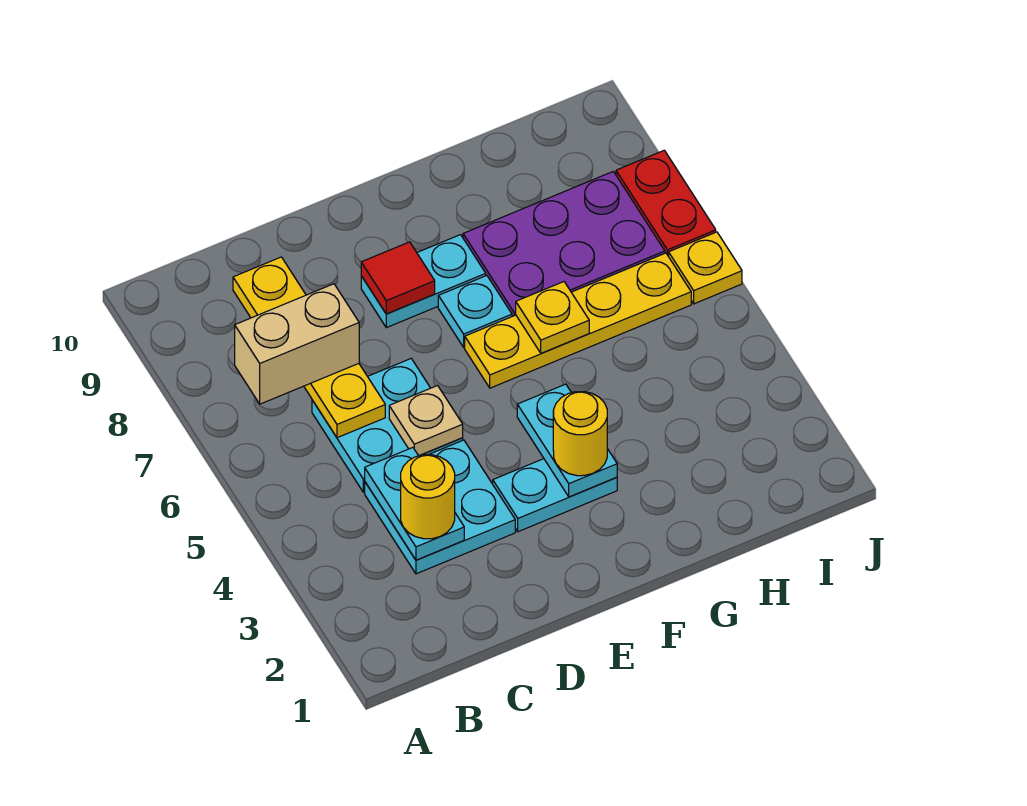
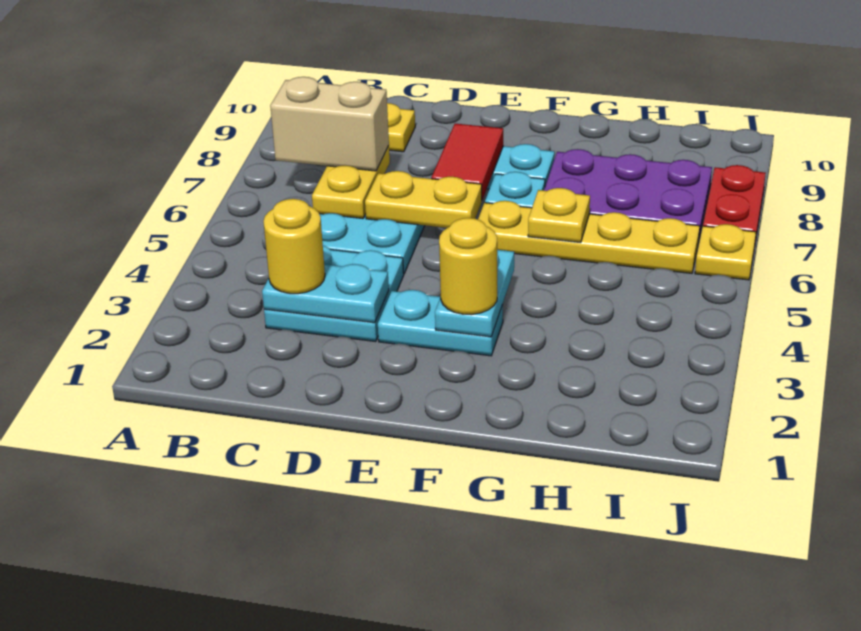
cyan plate C3:C4 level 2 -> cyan plate C3:D3 level 2
tan plate D5 level 2 -> none
none -> yellow plate D6:E6 level 2
red tile E8 level 2 -> red tile E7:E8 level 2

